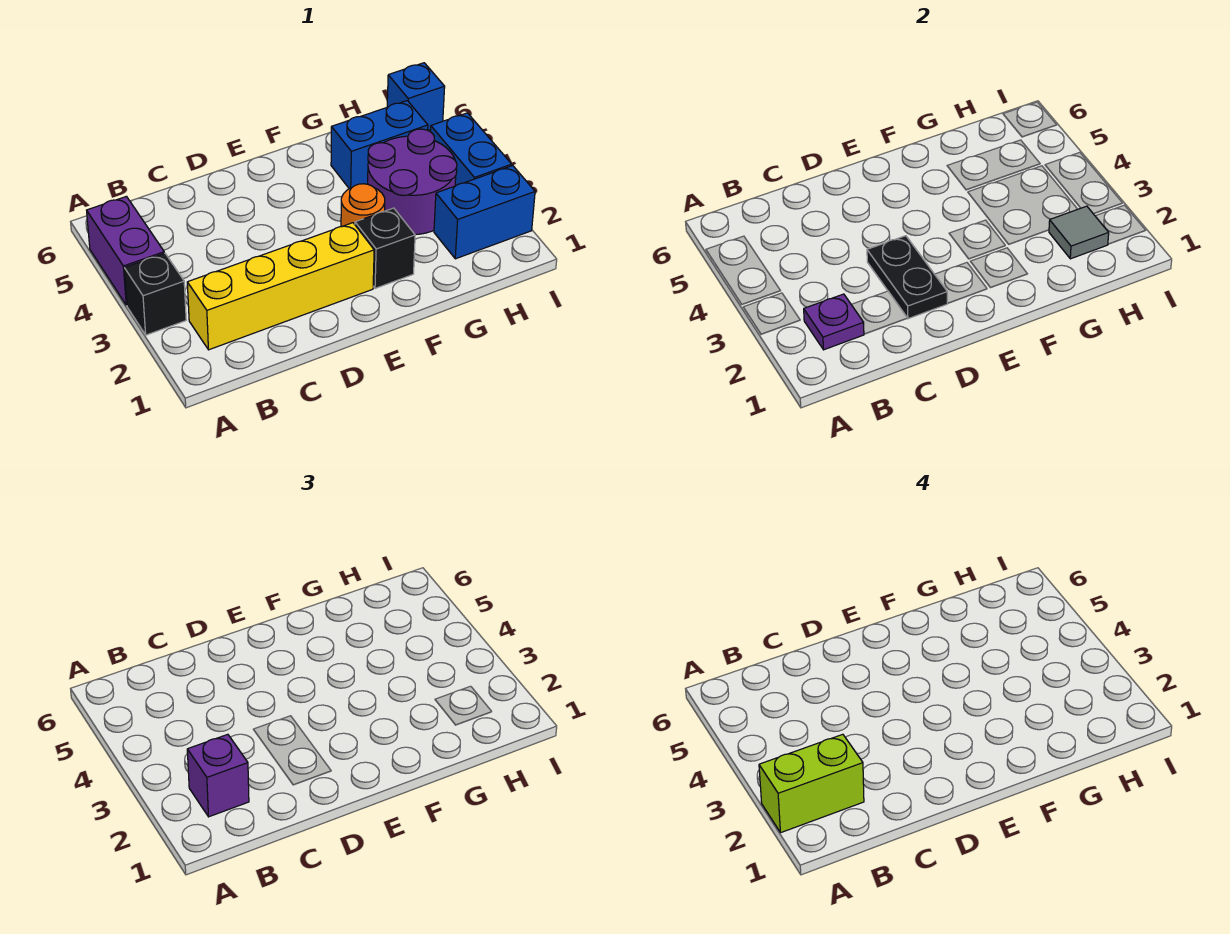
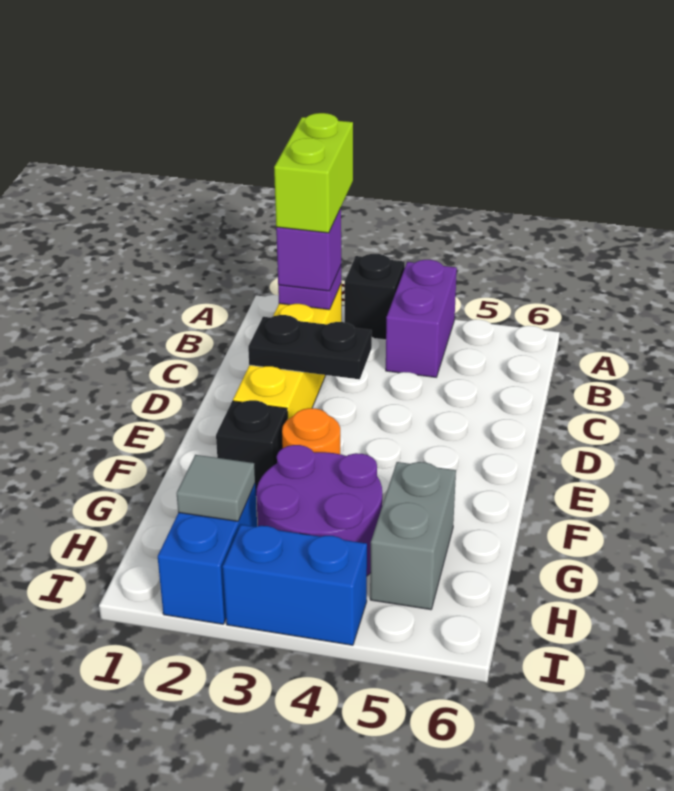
purple brick A4:A5 level 1 -> purple brick A4:B4 level 1
blue brick G5:H5 level 1 -> grey brick G5:H5 level 1
blue brick I6 level 1 -> none

